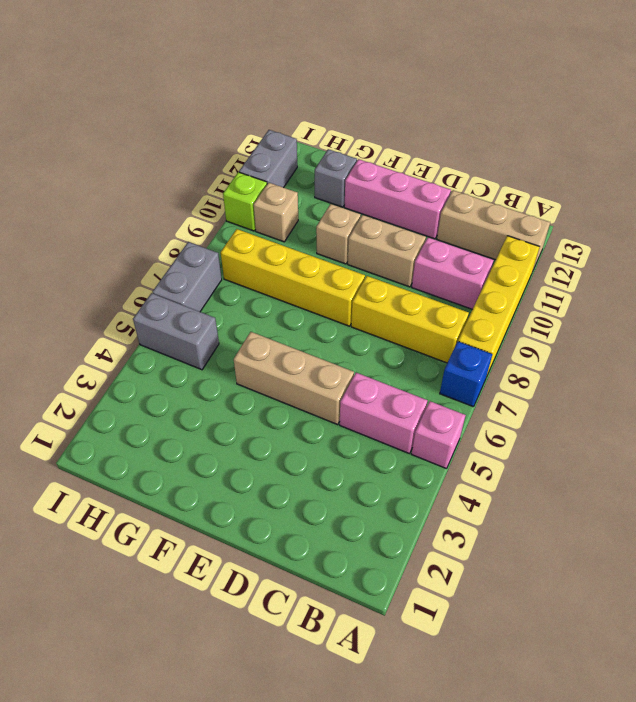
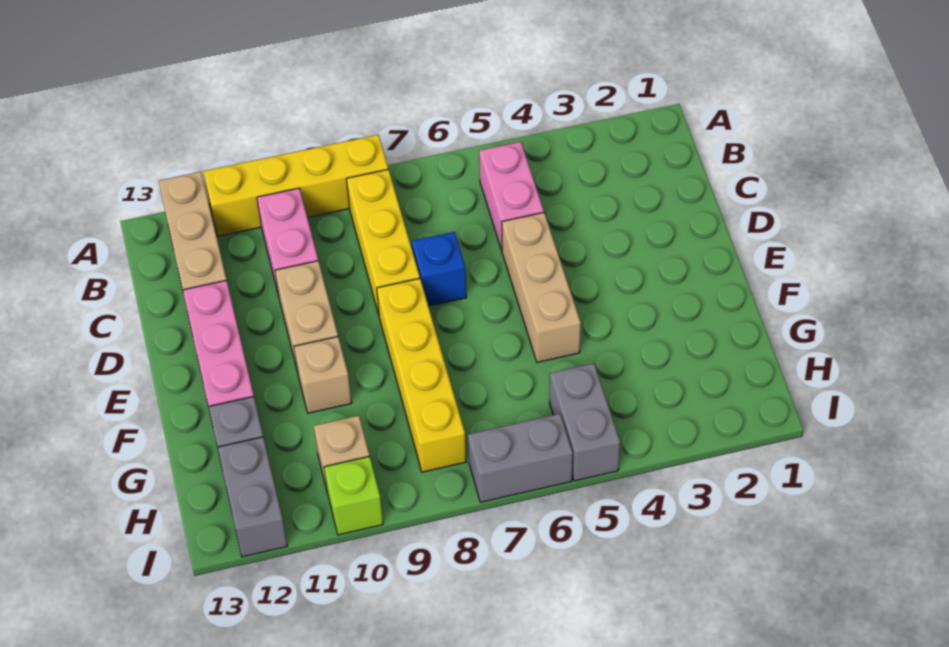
pink brick A5 level 1 -> none
blue brick A7 level 1 -> blue brick D7 level 1
grey brick I11:I12 level 1 -> grey brick H12:I12 level 1

